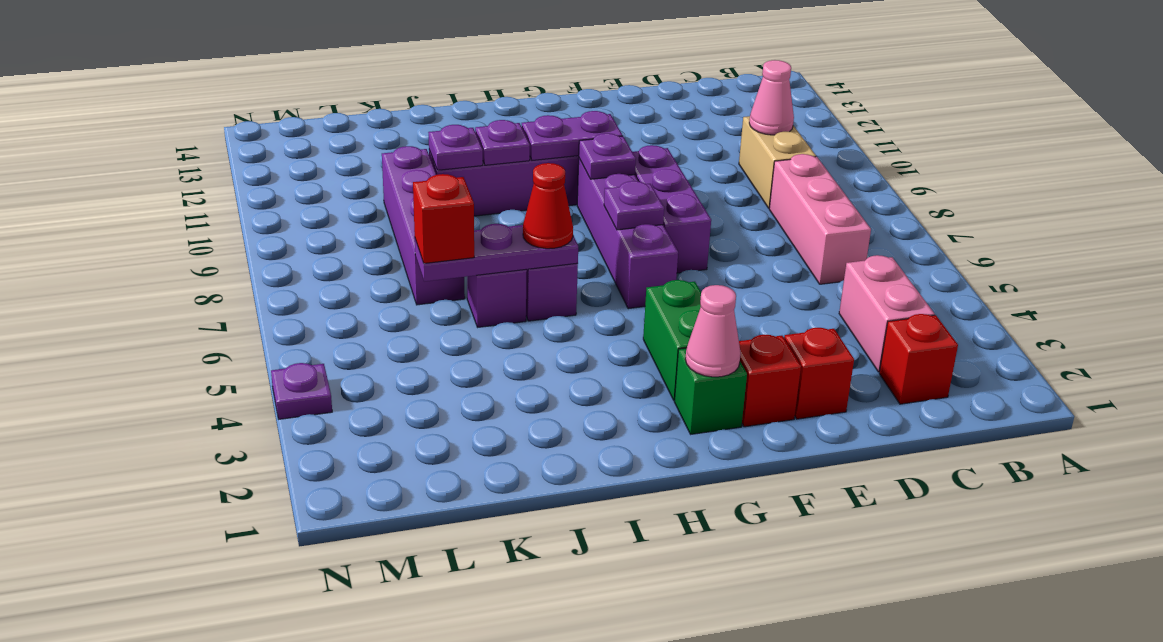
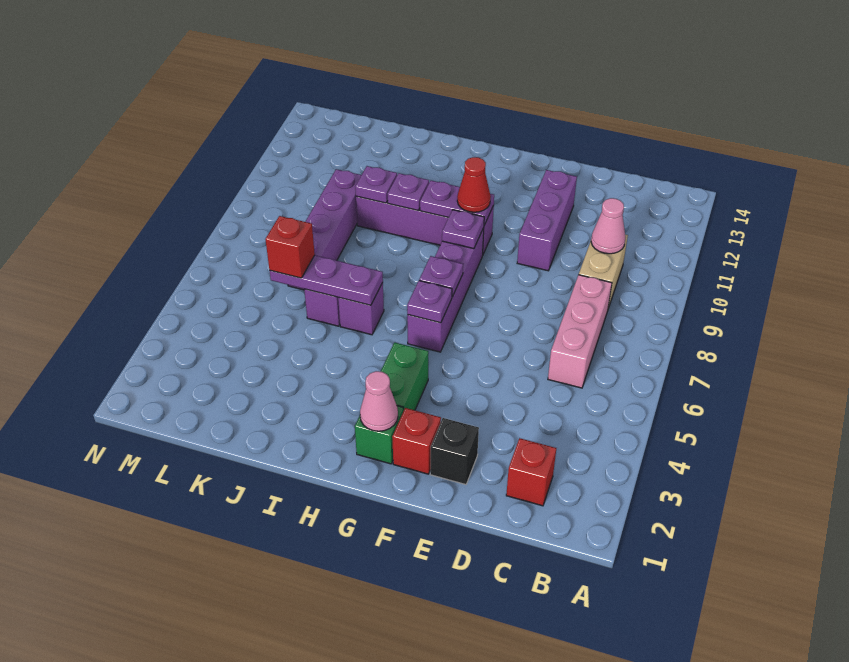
pink brick C3:C4 level 1 -> none
red brick E2 level 1 -> black brick E2 level 1
purple brick F7:F9 level 1 -> purple brick E10:E12 level 1
red cone I6 level 3 -> red cone G10 level 3
purple plate N4 level 1 -> purple plate G6 level 2

